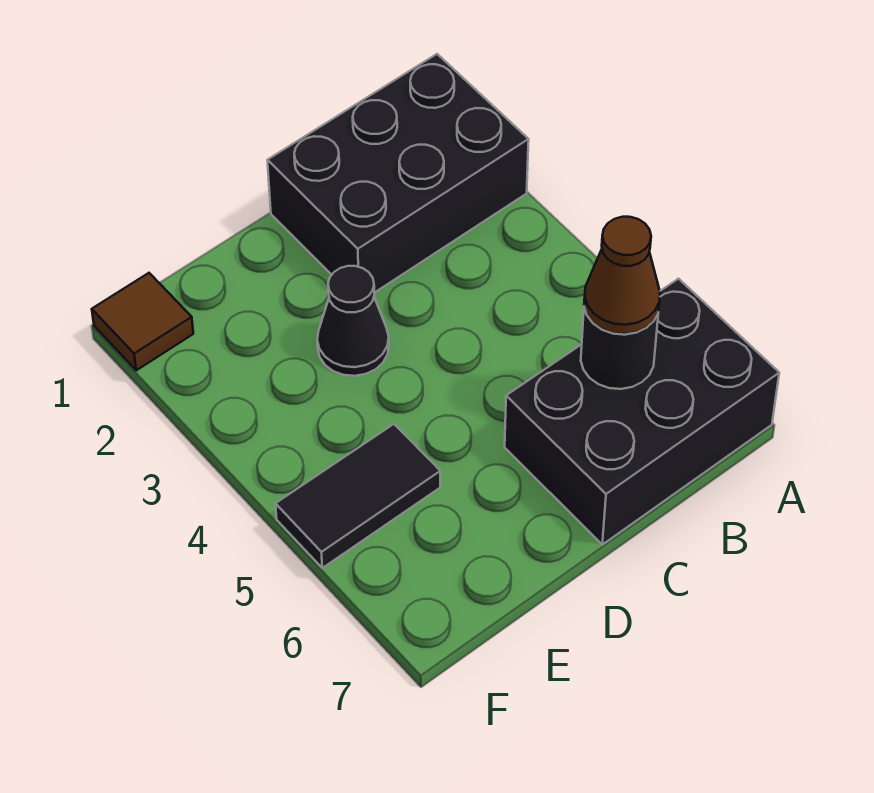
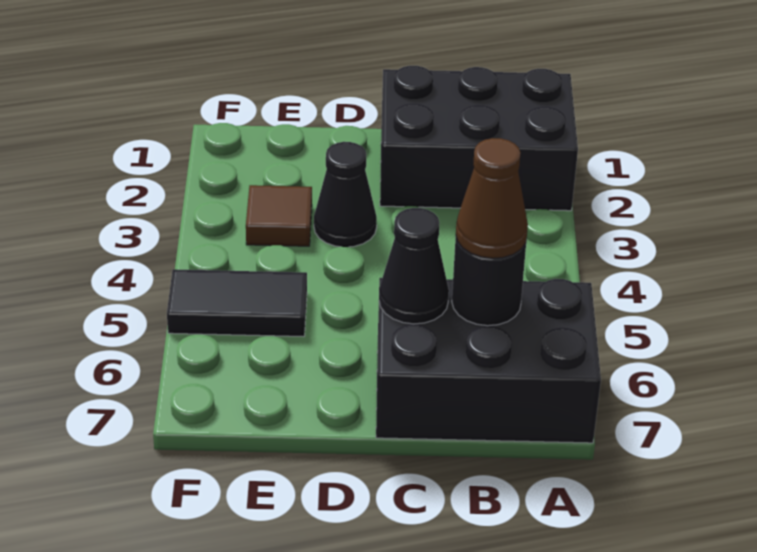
none -> black cone C6 level 2
brown tile F1 level 1 -> brown tile E3 level 1

